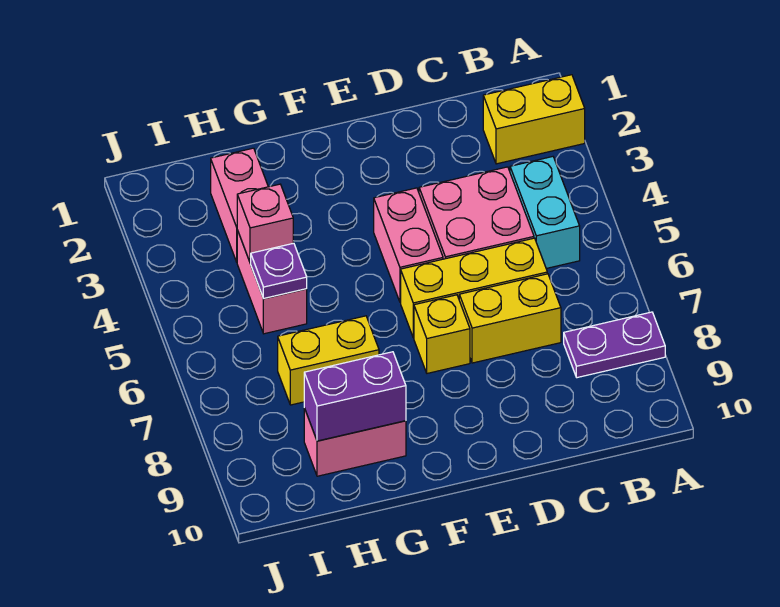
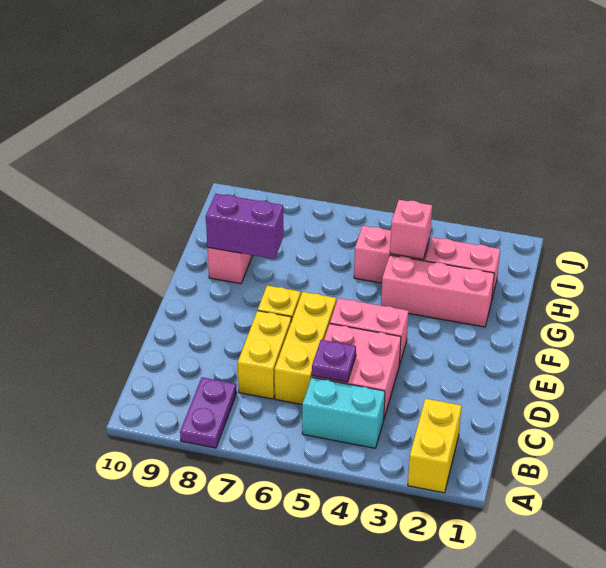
none -> pink brick G2:G4 level 1
yellow brick G7:H7 level 1 -> none
purple brick G9:H9 level 2 -> purple brick G8:G9 level 2
purple plate H5 level 2 -> purple plate C5 level 2

